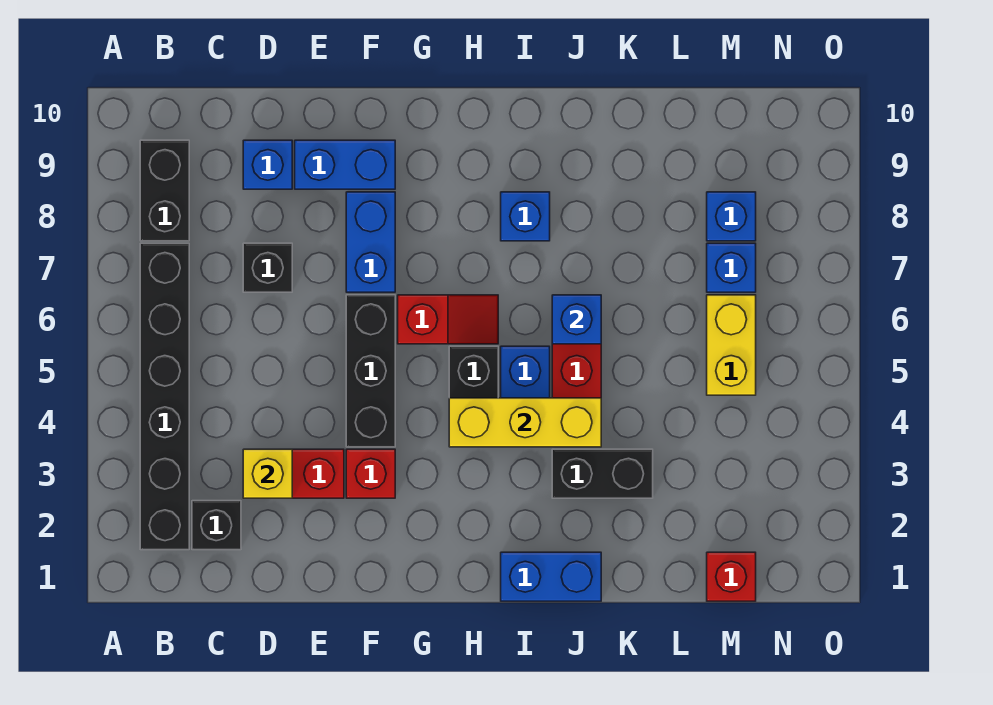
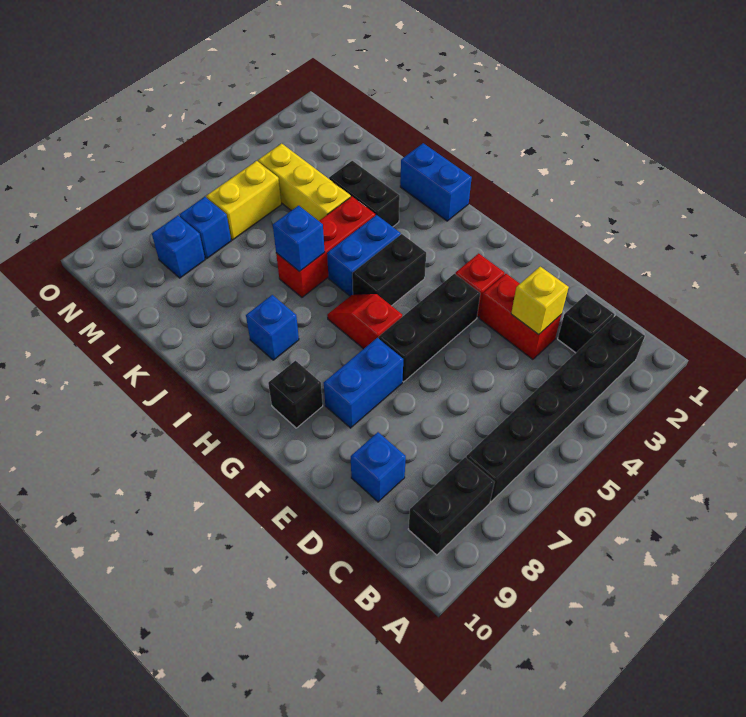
black brick D7 level 1 -> black brick G9 level 1
blue brick E9:F9 level 1 -> none
yellow brick H4:J4 level 2 -> yellow brick K4:M4 level 1
red brick M1 level 1 -> none

